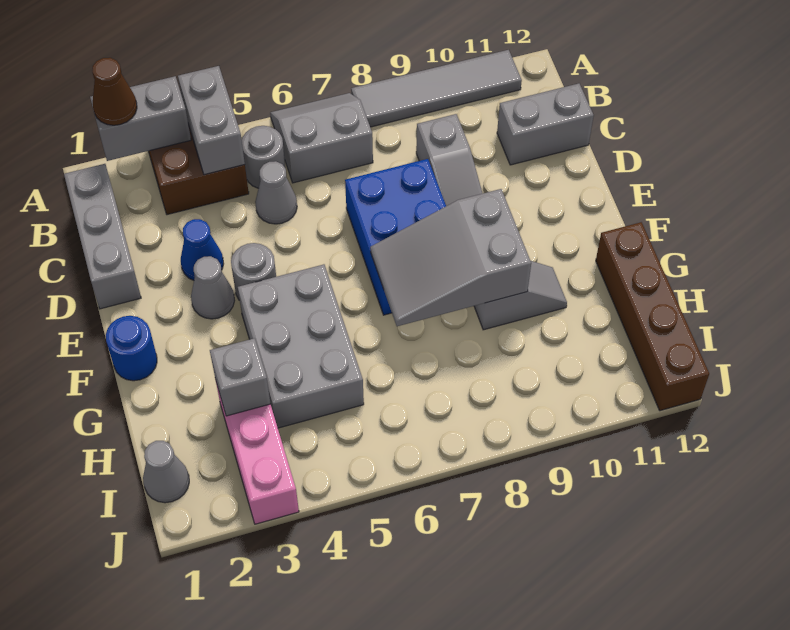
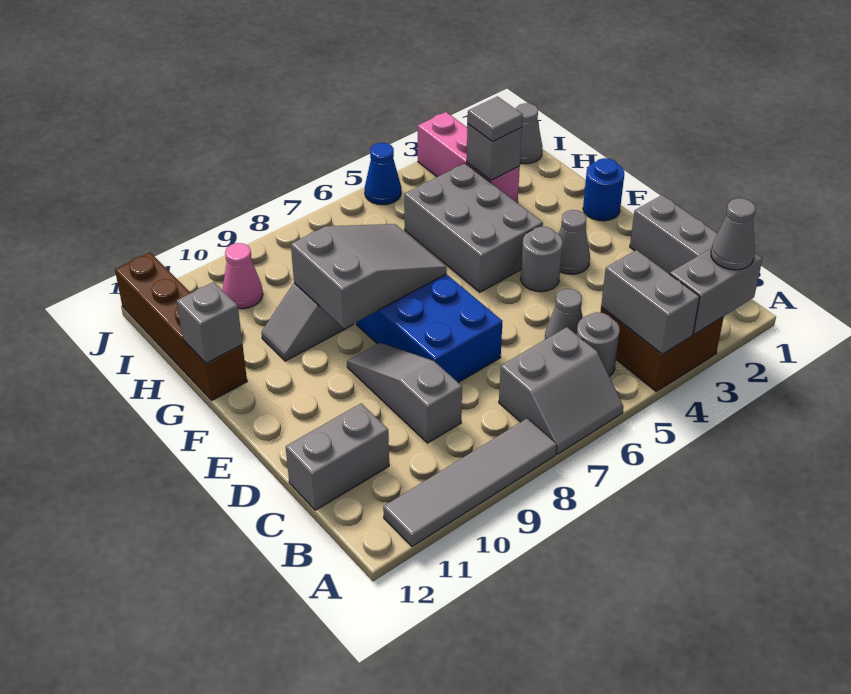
brown cone A2 level 3 -> grey cone A2 level 3
blue cone D3 level 1 -> blue cone J5 level 1
none -> grey brick G12 level 2
none -> grey tile H3 level 3
none -> pink cone I10 level 1

